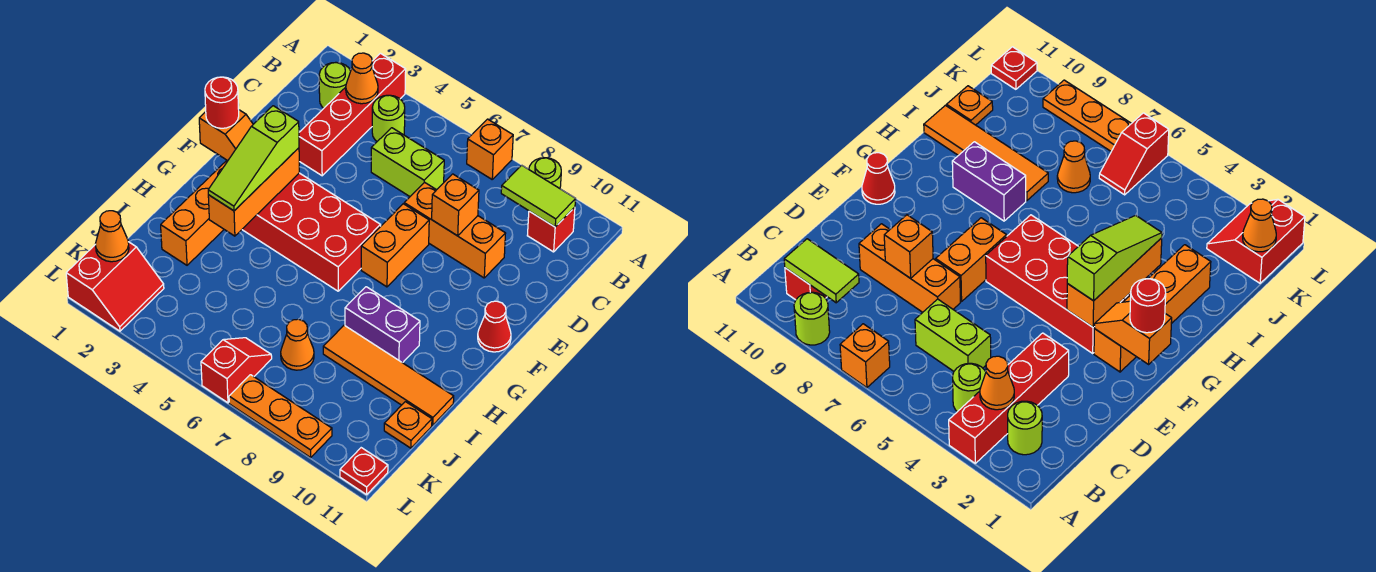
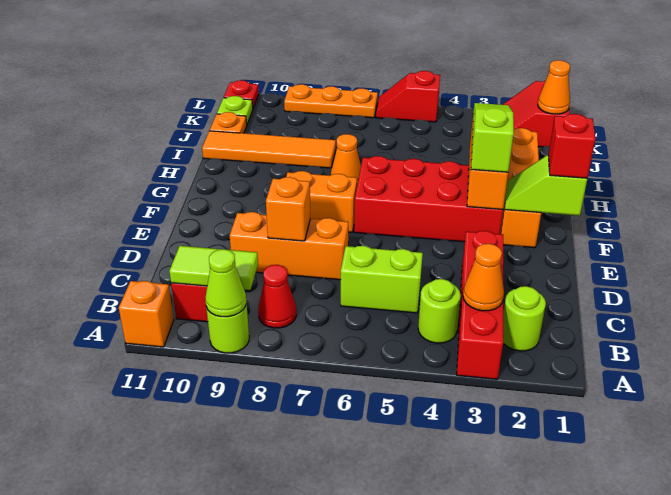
orange brick A7 level 1 -> orange brick A11 level 1
none -> lime cone A9 level 2
orange brick E7:F7 level 1 -> orange brick F7:F8 level 1
orange slope F1:F2 level 2 top 1 -> lime slope F1:F2 level 2 top 1
red round brick F1 level 3 -> red brick F1 level 3
red cone F11 level 1 -> red cone B8 level 1
purple brick H8:H9 level 1 -> none
orange cone J7 level 1 -> orange cone H7 level 1
red slope K6:L6 level 1 top L -> red slope L5:L6 level 1 top 5
none -> lime plate K11 level 1

